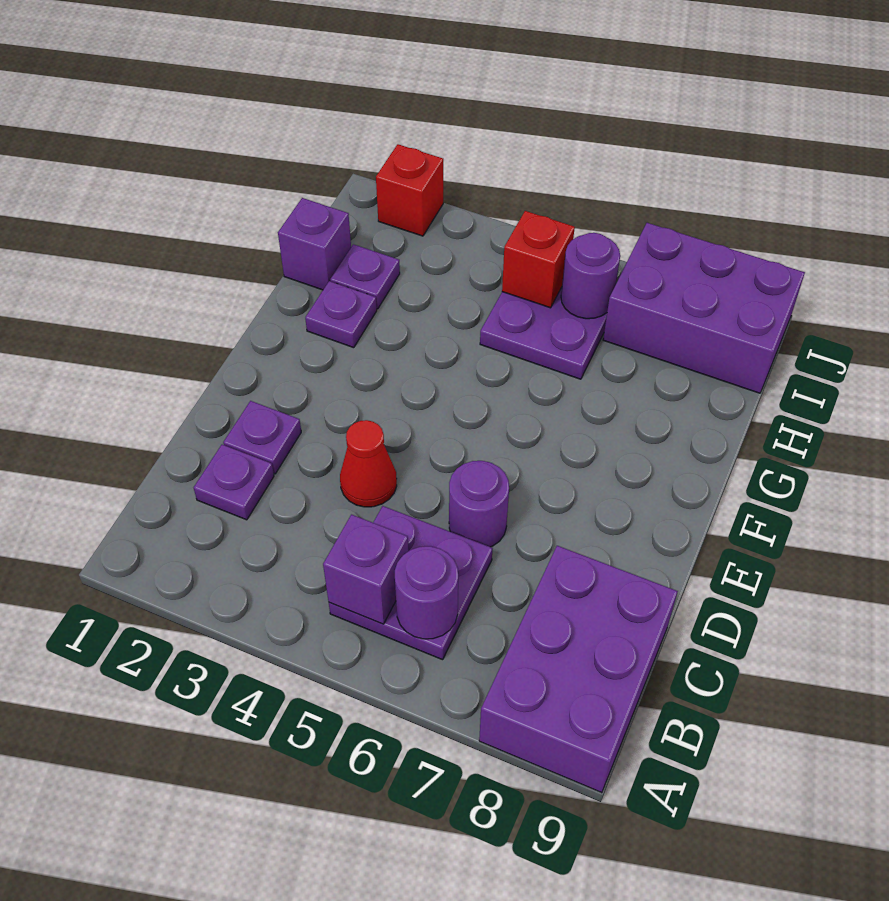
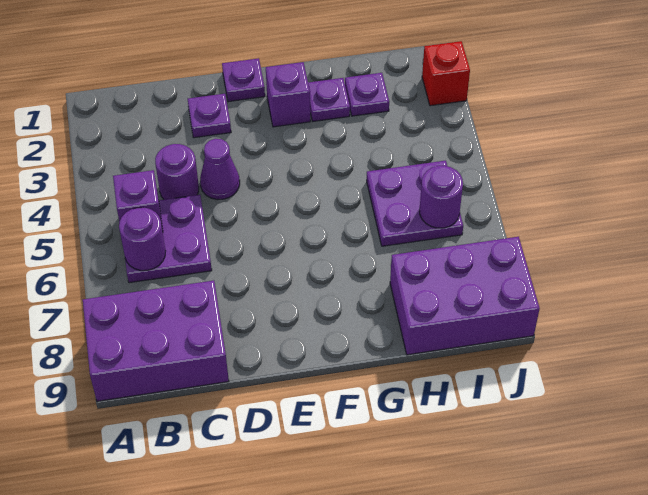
purple plate C2 level 1 -> purple plate E1 level 1
red cone D4 level 1 -> purple cone D4 level 1
purple round brick D6 level 1 -> purple round brick C4 level 1
purple brick H1 level 1 -> purple brick F2 level 1
red brick I5 level 2 -> none
purple brick I7:J9 level 1 -> purple brick H8:J9 level 1

